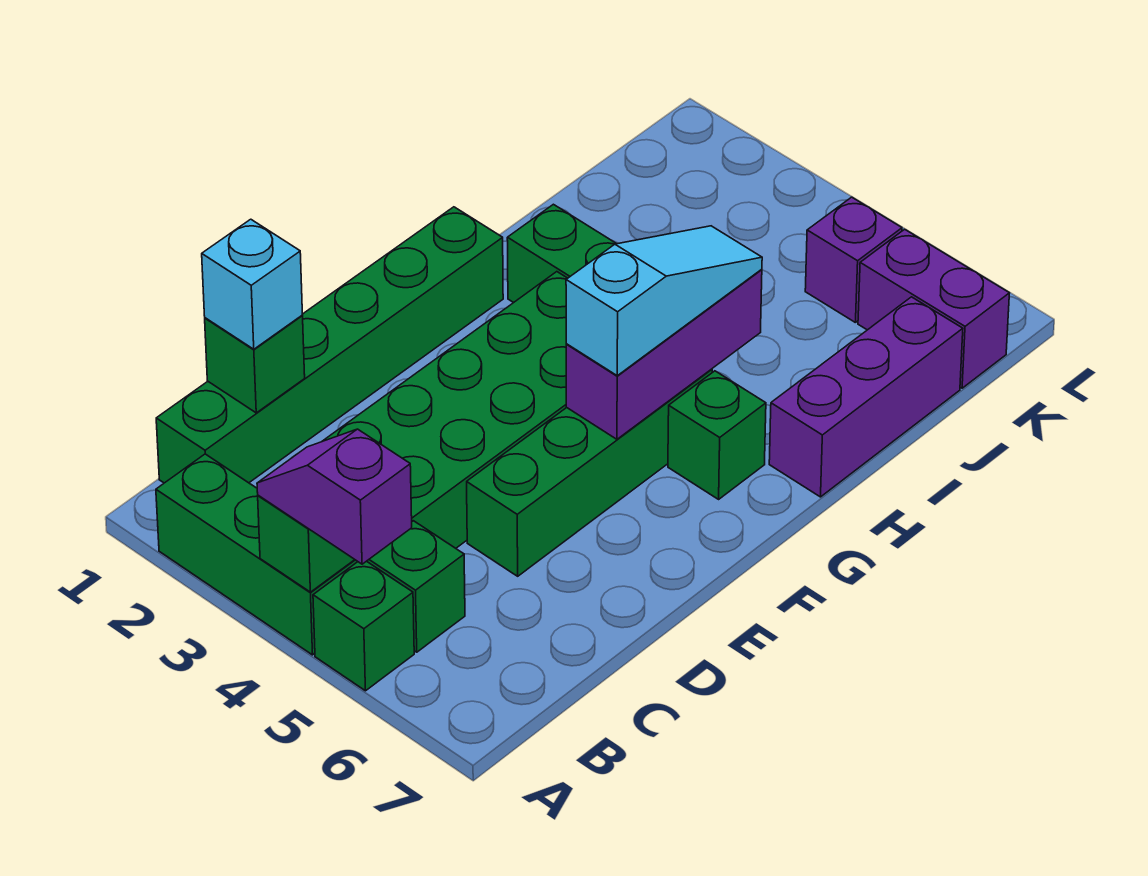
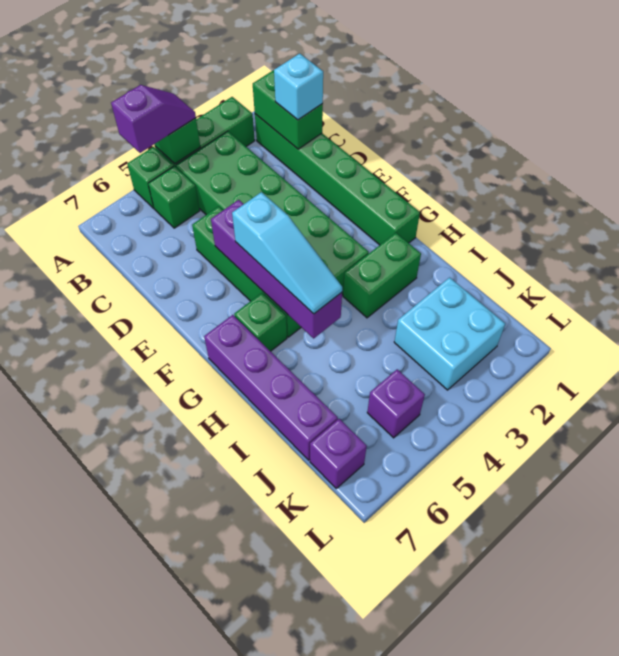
green brick C1 level 2 -> green brick B1:C1 level 2
purple brick F5:H5 level 2 -> purple brick E5:H5 level 2
purple brick H7:J7 level 1 -> purple brick G7:J7 level 1
none -> cyan brick J2:K3 level 1
purple brick K6:K7 level 1 -> purple brick K7 level 1

